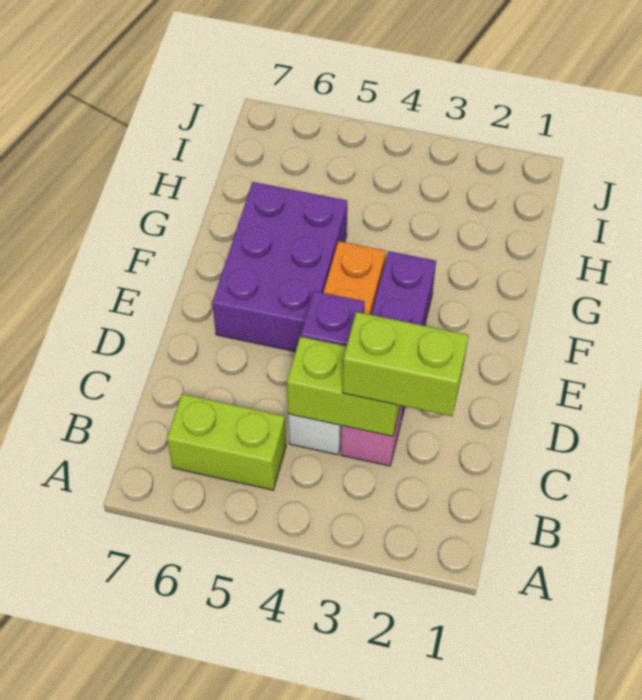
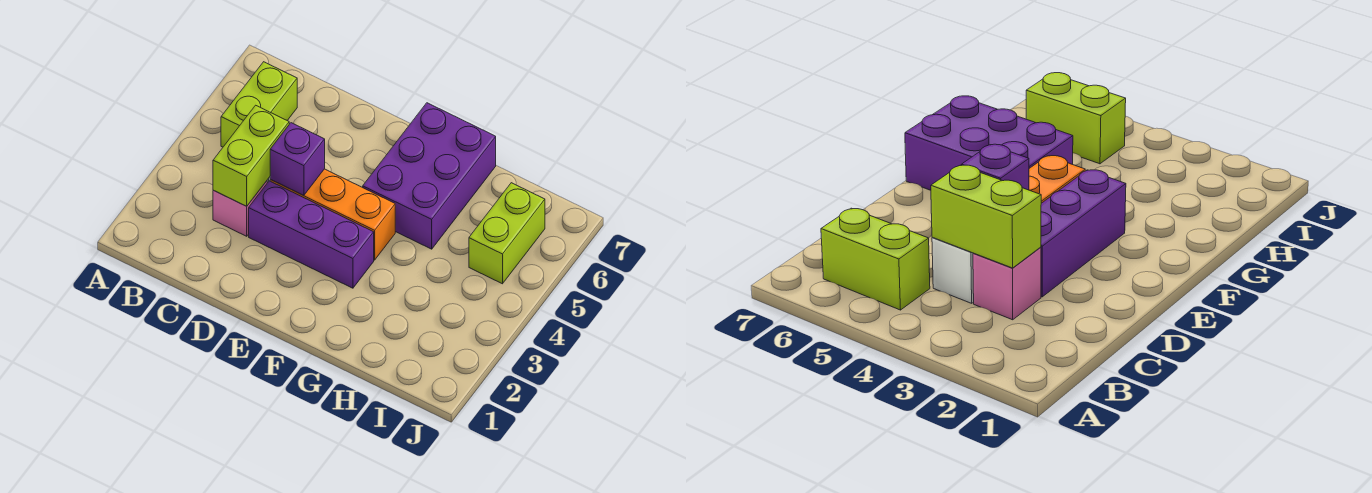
lime brick C2:C3 level 3 -> lime brick I5:I6 level 1
purple brick E5:G6 level 1 -> purple brick F5:G7 level 1

